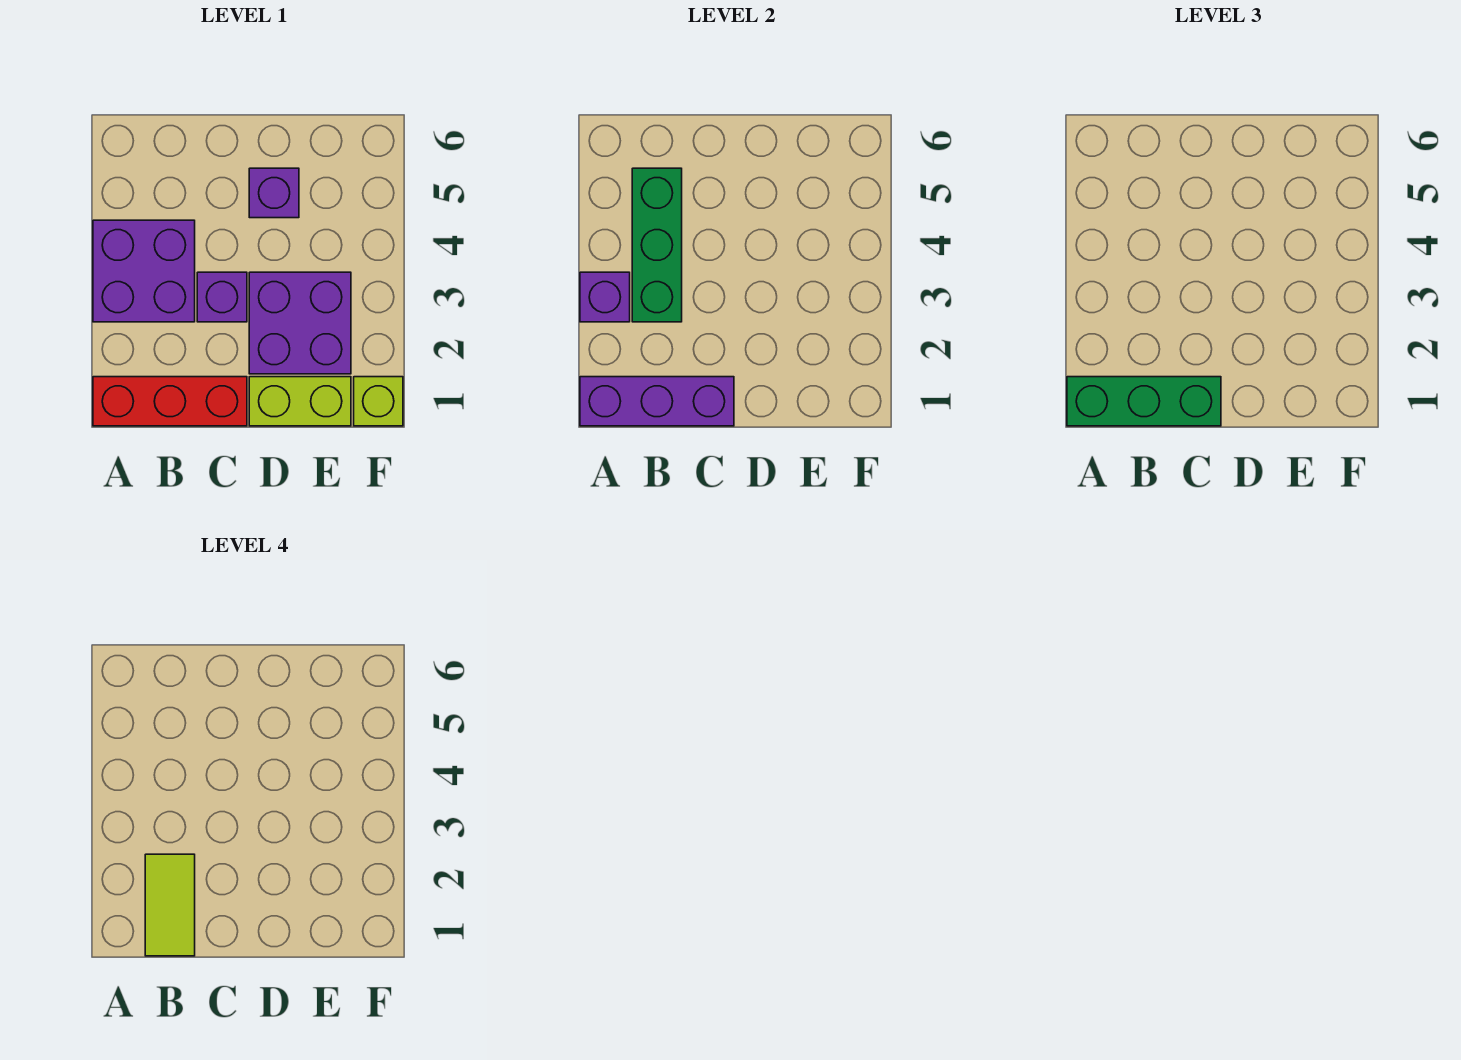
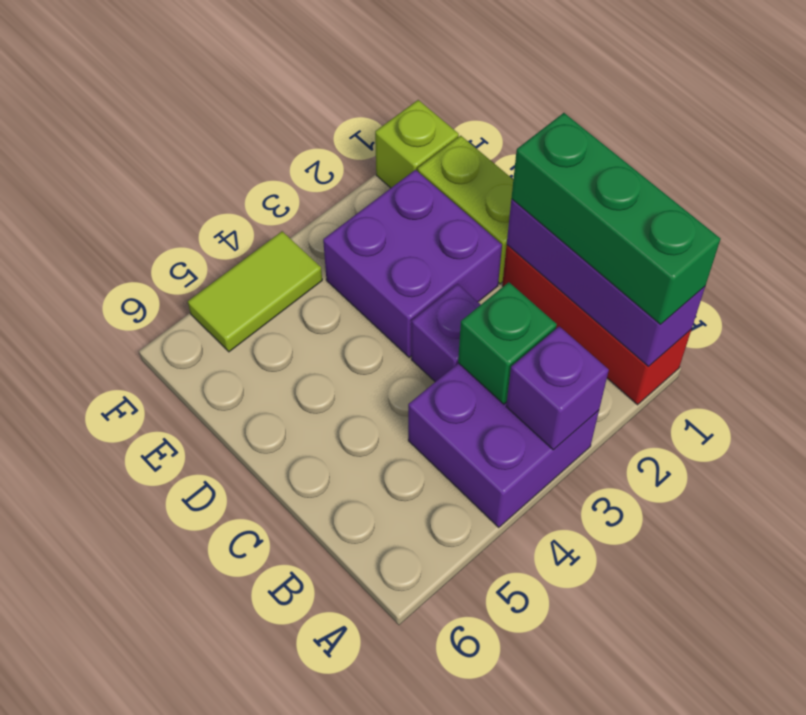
lime tile B1:B2 level 4 -> lime tile F4:F5 level 1
green brick B3:B5 level 2 -> green brick B3 level 2
purple brick D5 level 1 -> none

